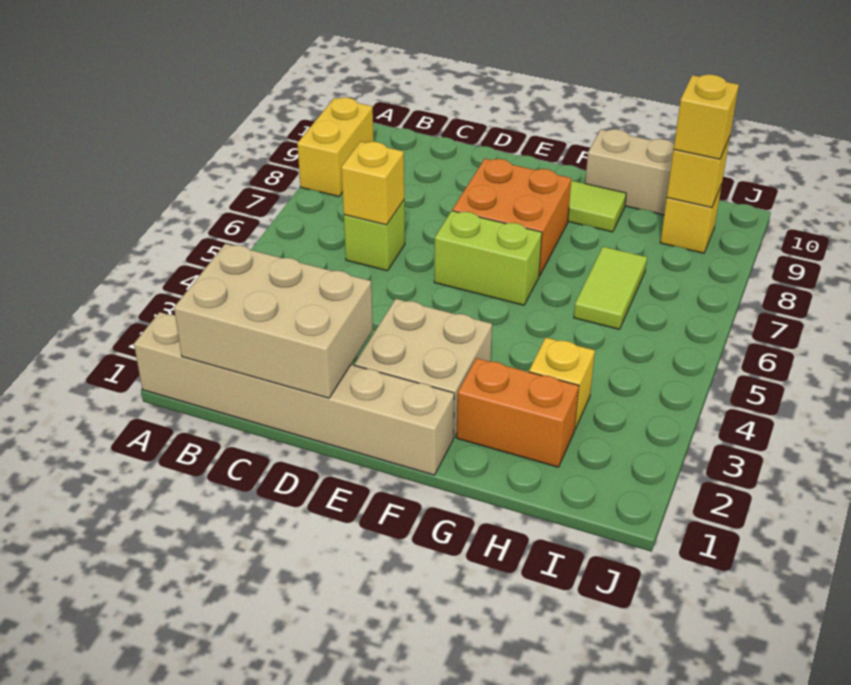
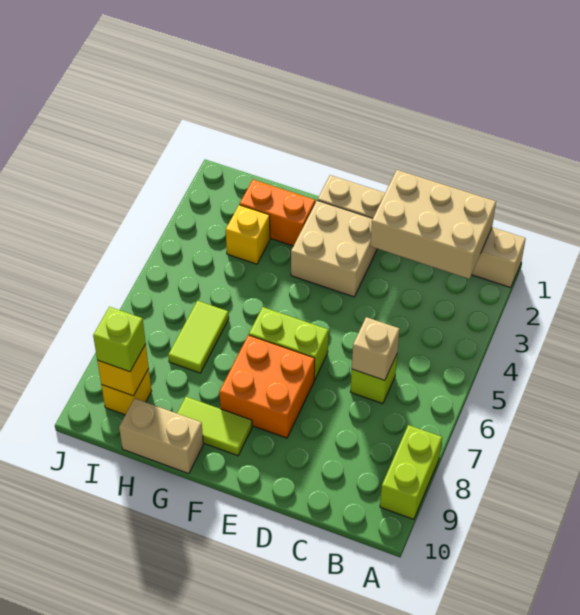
yellow brick A8:A9 level 1 -> lime brick A8:A9 level 1
yellow brick C6 level 2 -> tan brick C6 level 2
yellow brick I9 level 3 -> lime brick I9 level 3

